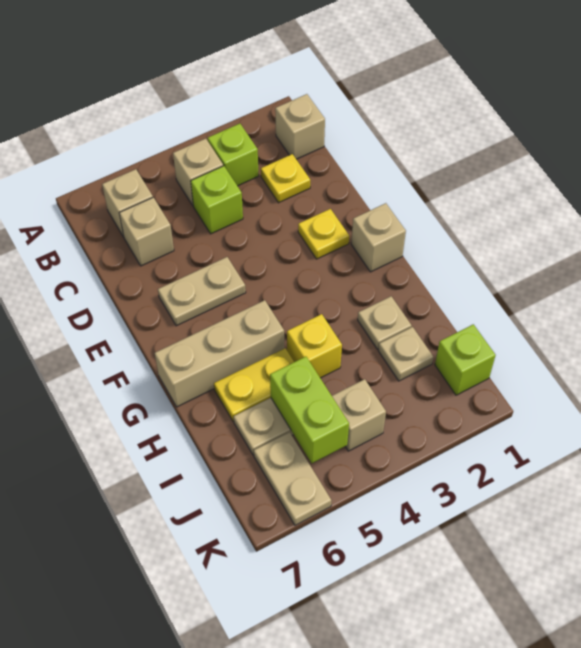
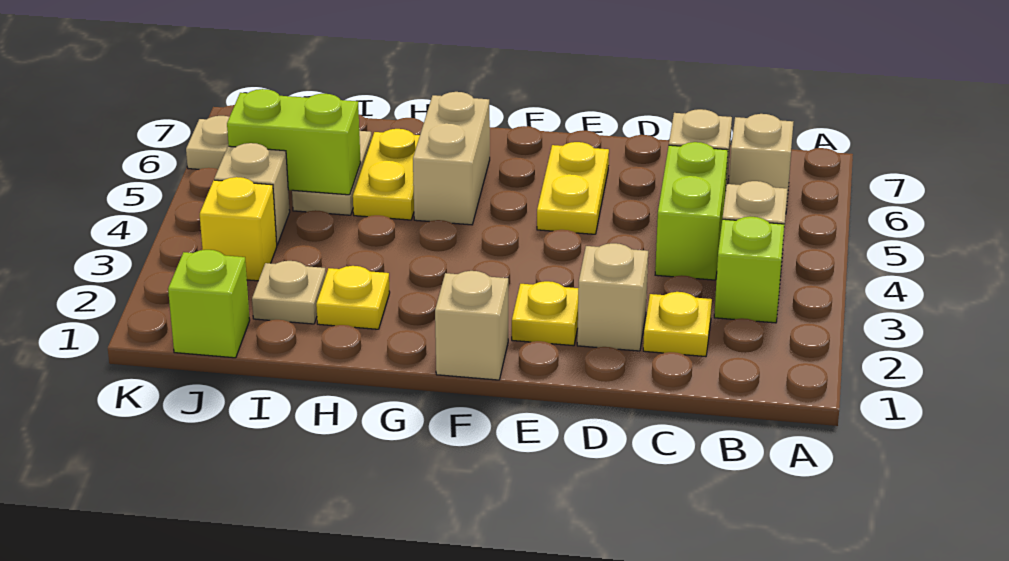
tan brick B1 level 1 -> tan brick D2 level 1
lime brick C4 level 1 -> lime brick C4:C5 level 1
tan plate E5:E6 level 1 -> yellow plate E5:E6 level 1
tan brick G5:G7 level 1 -> tan brick G5:G6 level 1
tan plate H2 level 1 -> yellow plate H2 level 1
yellow brick H4 level 1 -> yellow brick J3 level 1

